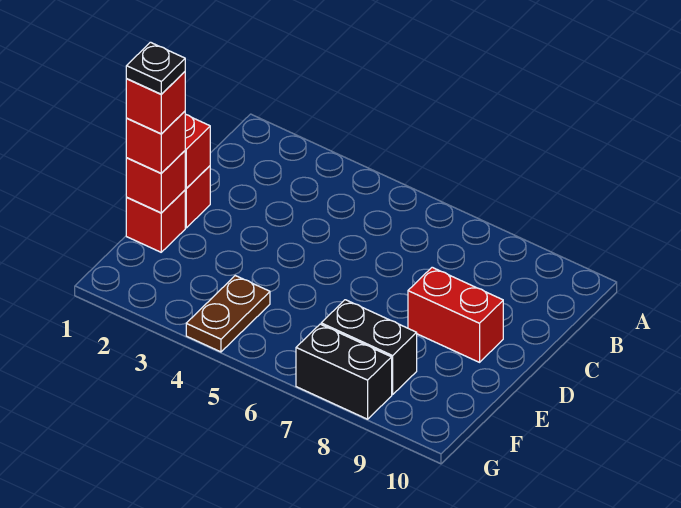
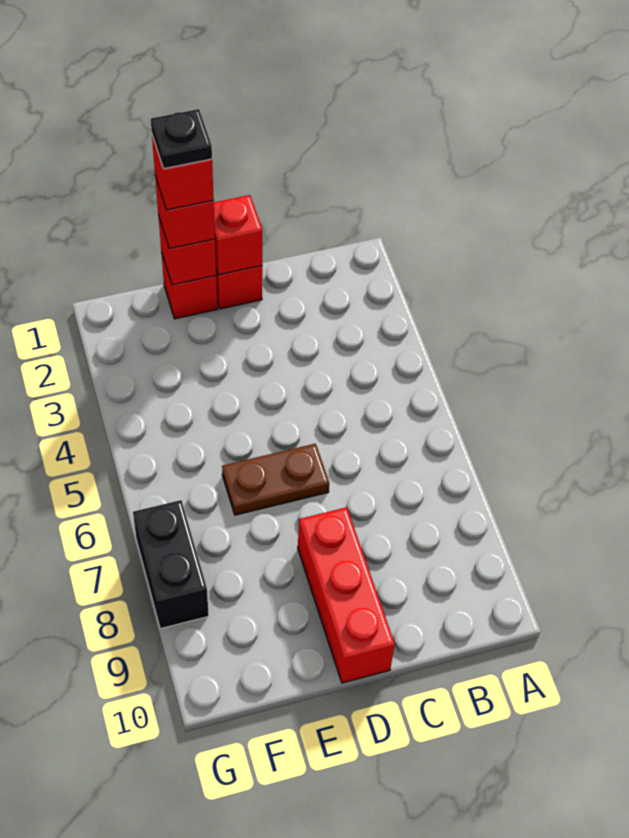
red brick D8:D9 level 1 -> red brick D8:D10 level 1
brown plate F4:G4 level 1 -> brown plate D6:E6 level 1
black brick F7:F8 level 1 -> none

